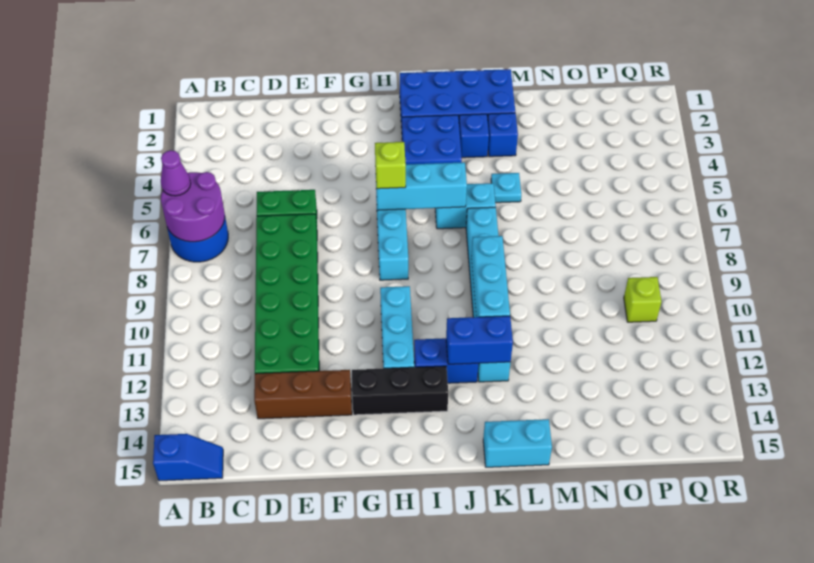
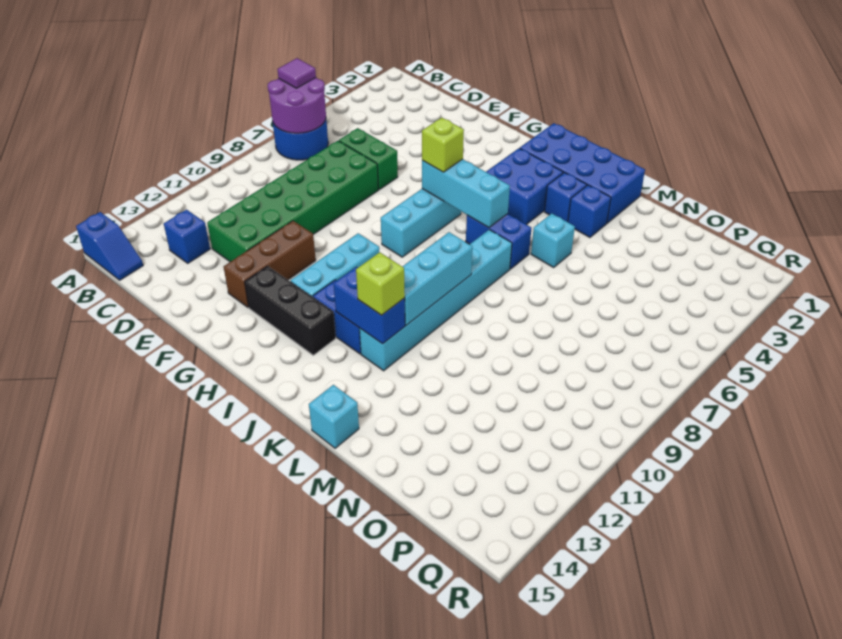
purple cone A6 level 3 -> purple tile A6 level 3
none -> blue brick C13 level 1
brown brick D13:F13 level 1 -> brown brick F11:F13 level 1
cyan brick J6:K6 level 1 -> blue brick J6:K6 level 1
cyan brick K15:L15 level 1 -> cyan brick L15 level 1
cyan plate L5 level 1 -> cyan brick L5 level 1
lime brick P10 level 1 -> lime brick K12 level 3

